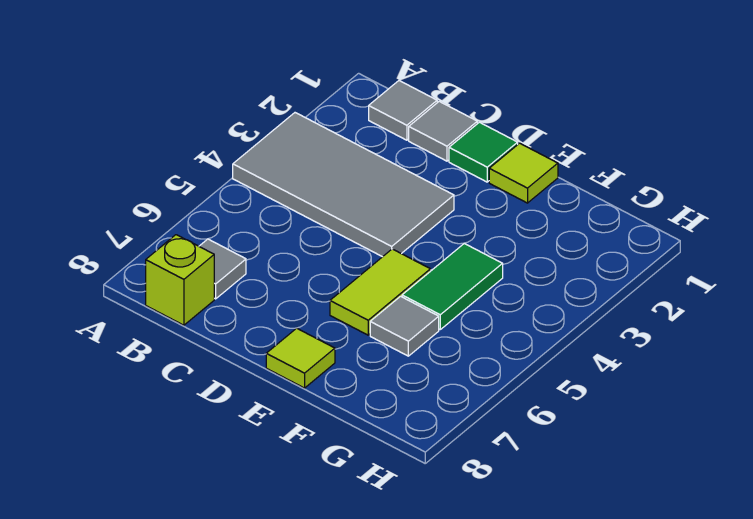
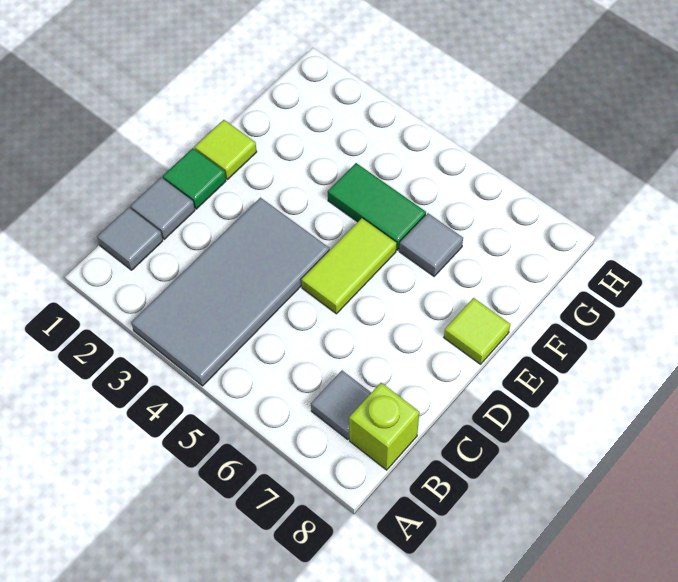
lime tile E5:E6 level 1 -> lime tile D5:E5 level 1

